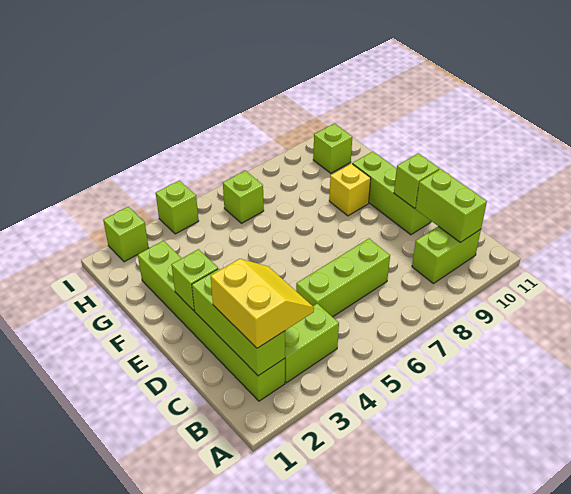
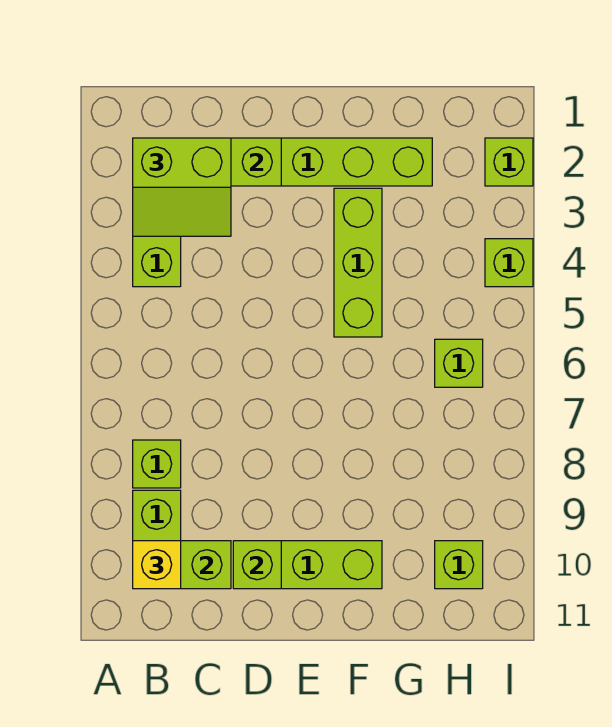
yellow slope B2:C3 level 3 top 2 -> lime slope B2:C3 level 3 top 2
lime brick C5:C7 level 1 -> lime brick F3:F5 level 1
lime brick E2 level 2 -> lime brick B8 level 1
yellow brick F9 level 1 -> yellow brick B10 level 3

